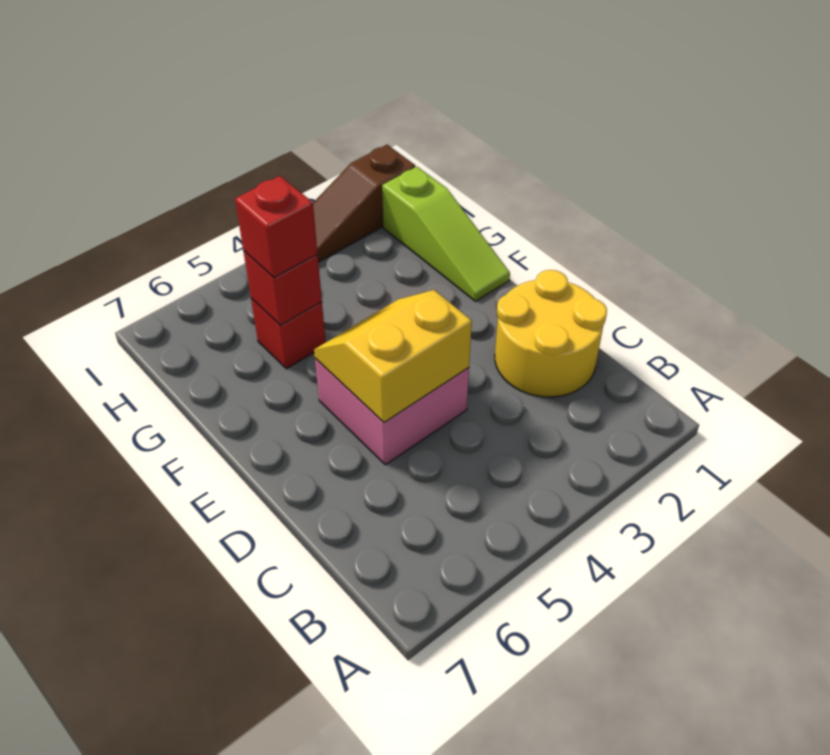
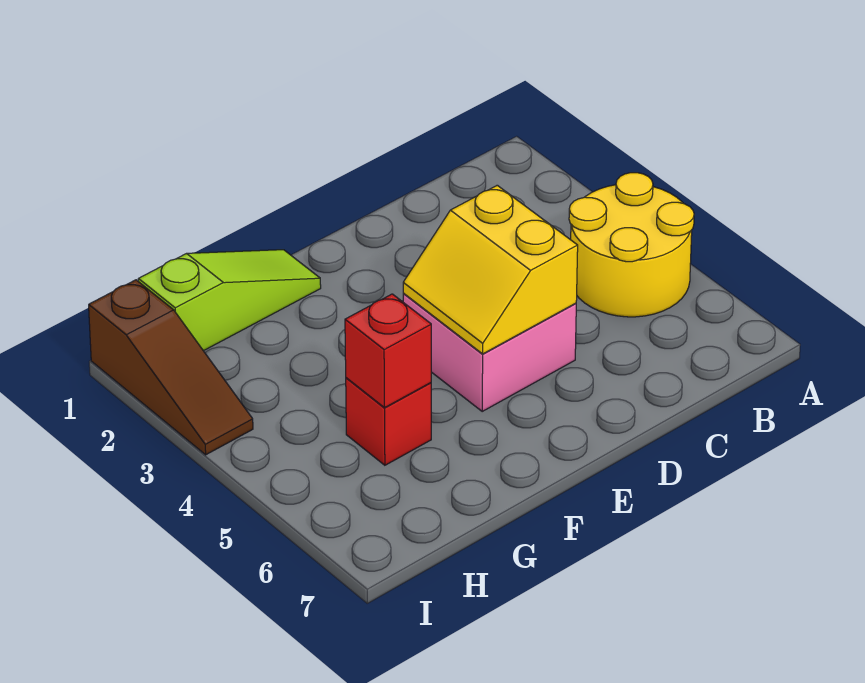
yellow round brick C1:D2 level 1 -> yellow round brick A4:B5 level 1
red brick G5 level 3 -> none

